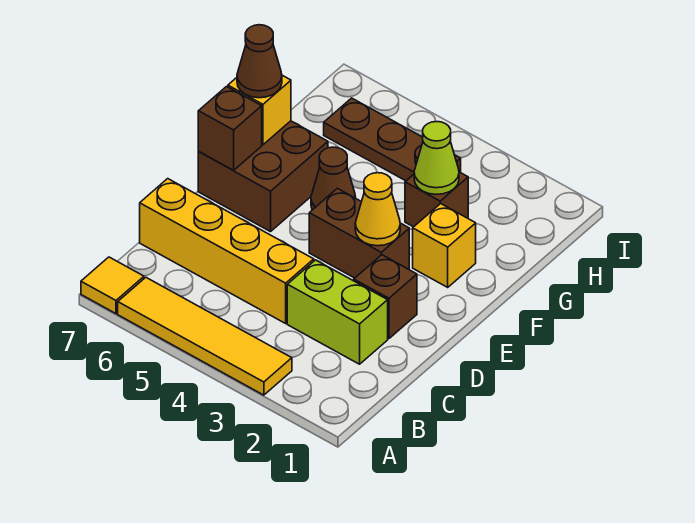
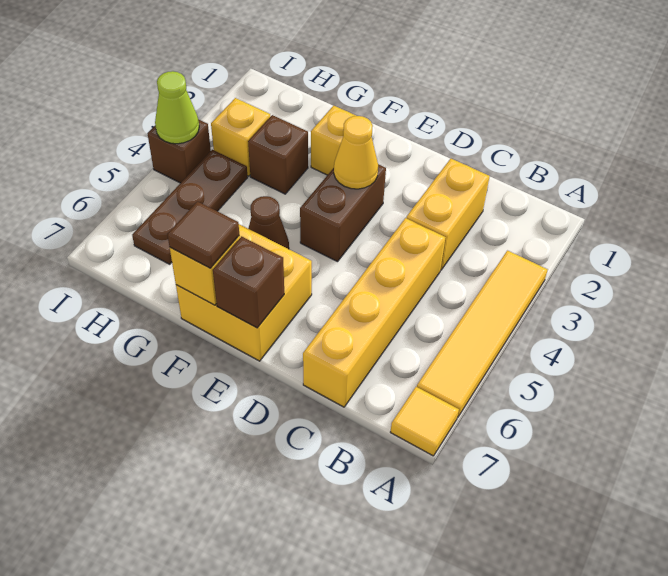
lime brick C2:C3 level 1 -> yellow brick C2:C3 level 1
brown brick D2 level 1 -> brown brick I4 level 1
brown brick E6:F7 level 1 -> yellow brick E6:F7 level 1
brown cone F7 level 3 -> brown tile F7 level 3
lime cone G3 level 2 -> lime cone I4 level 2
none -> yellow brick H3 level 1

